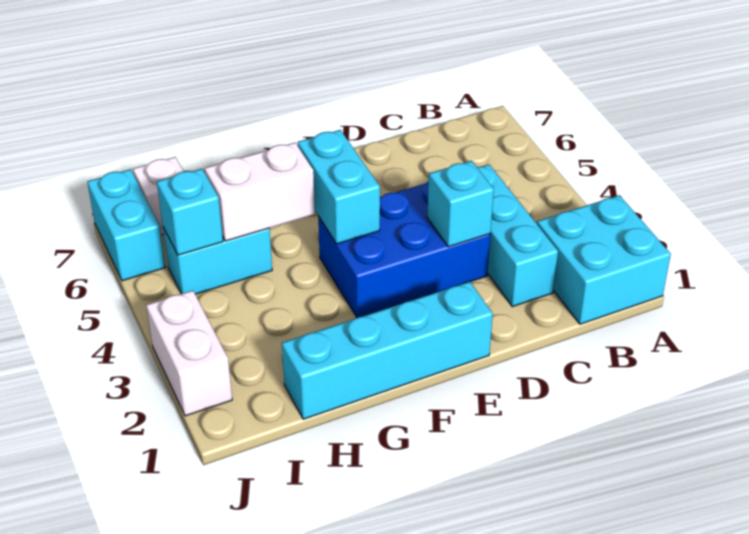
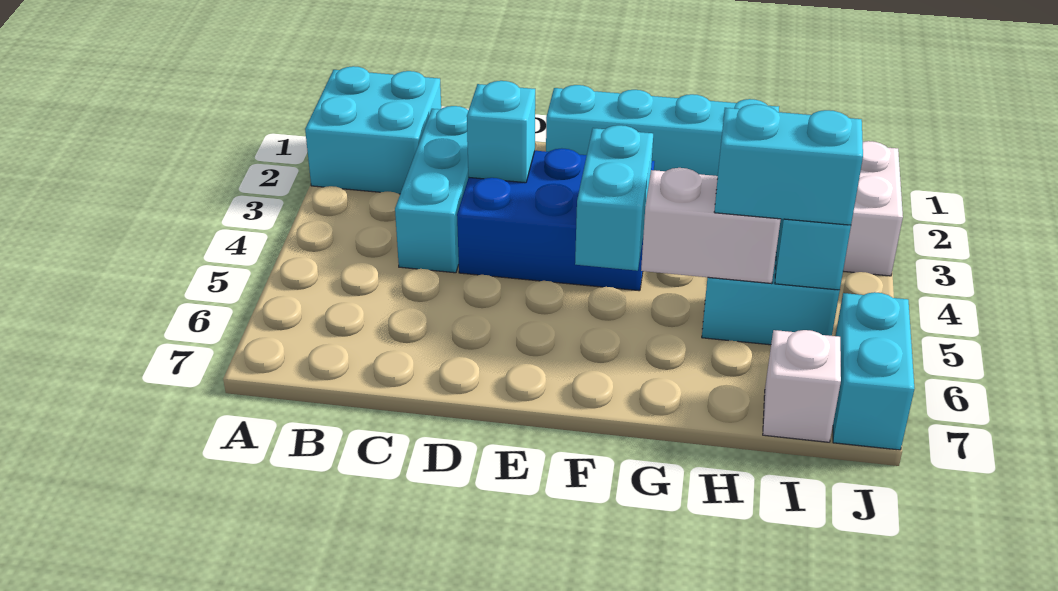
none -> cyan brick H5:I5 level 3

